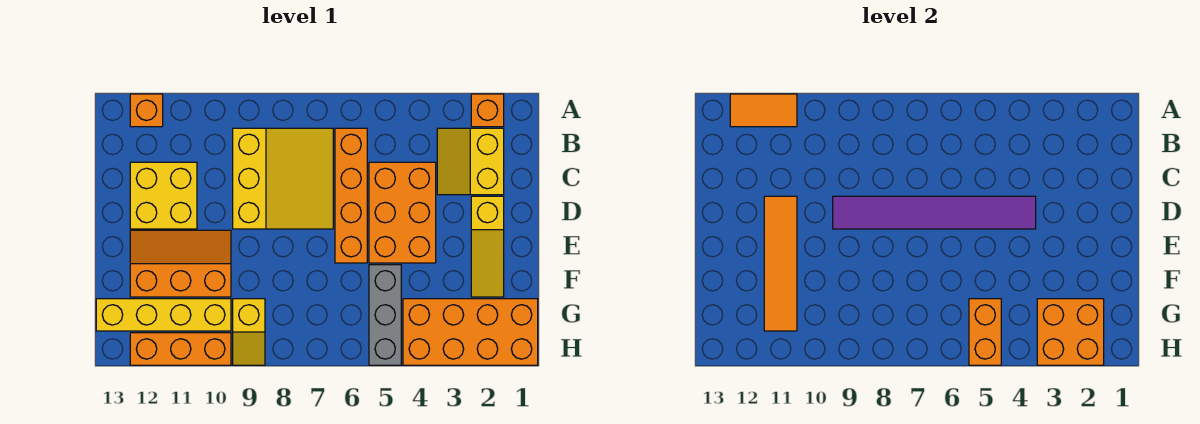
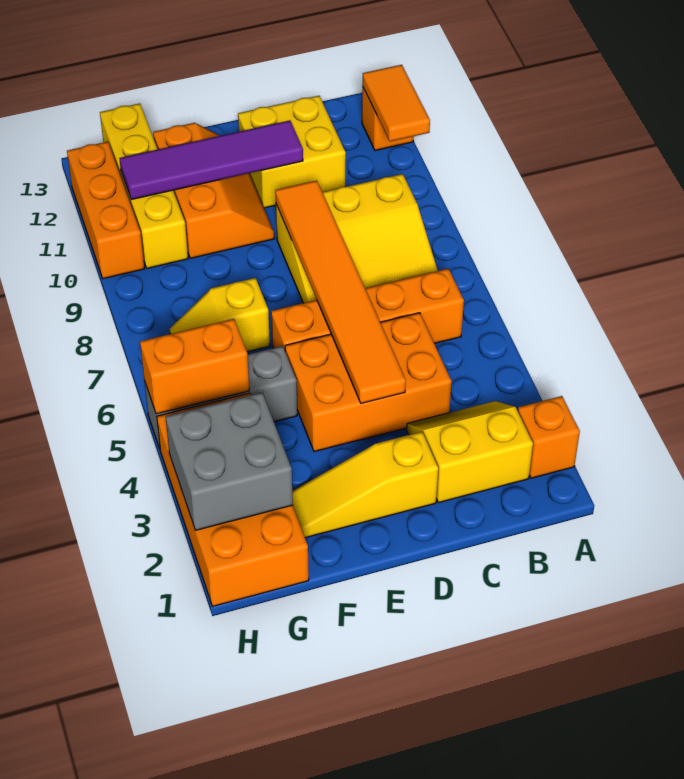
purple tile D4:D9 level 2 -> orange tile D4:D9 level 2
orange tile D11:G11 level 2 -> purple tile D11:G11 level 2
orange brick G2:H3 level 2 -> grey brick G2:H3 level 2
yellow slope G9:H9 level 1 top G -> yellow slope F7:G7 level 1 top F

